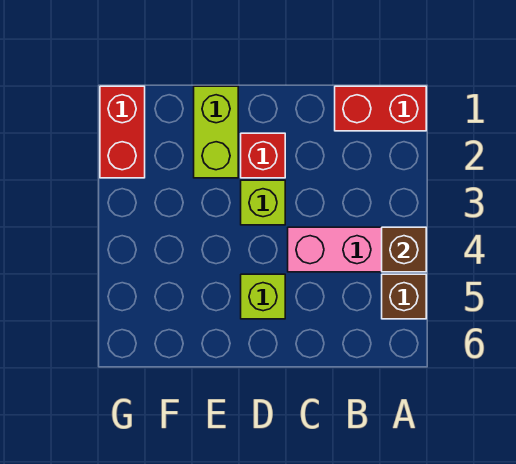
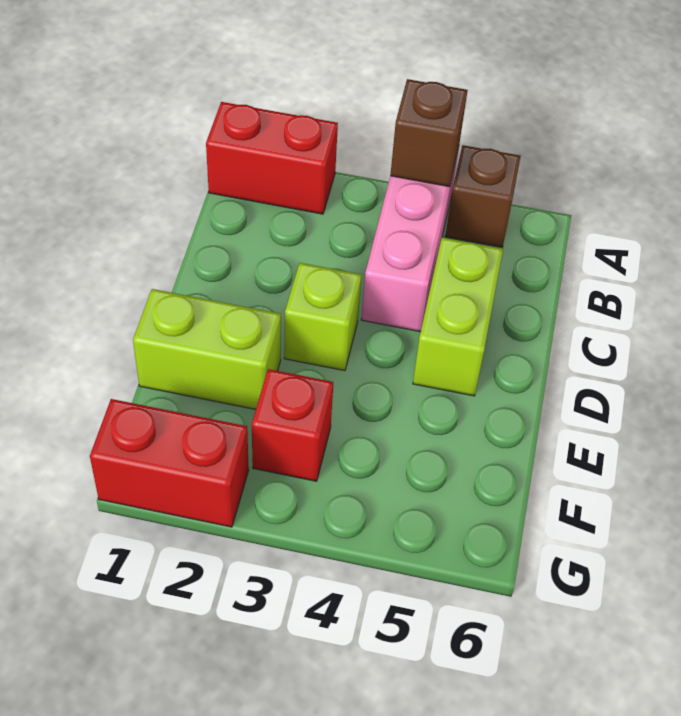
red brick A1:B1 level 1 -> red brick A1:A2 level 1
red brick D2 level 1 -> red brick F3 level 1
lime brick D5 level 1 -> lime brick C5:D5 level 1

